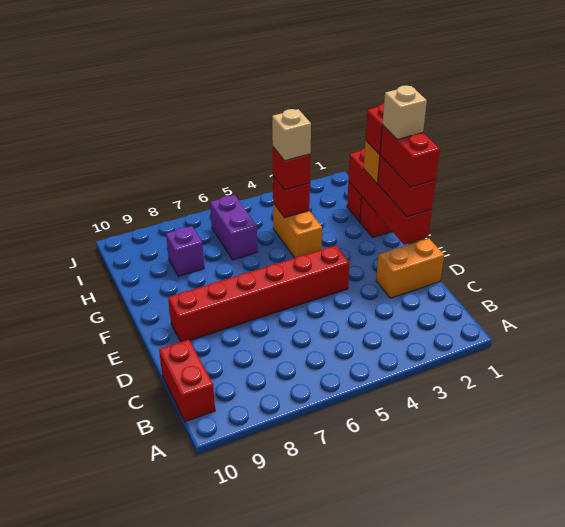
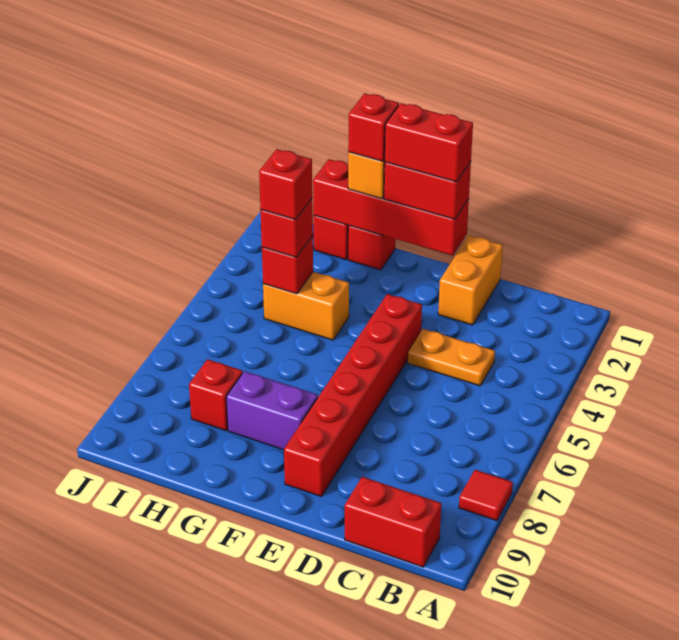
none -> red tile A8 level 1
none -> orange plate C4:D4 level 1
tan brick F1 level 5 -> none
tan brick H4 level 4 -> red brick H4 level 4
purple brick H6:I6 level 1 -> purple brick F8:G8 level 1
purple brick H8 level 1 -> red brick H8 level 1

